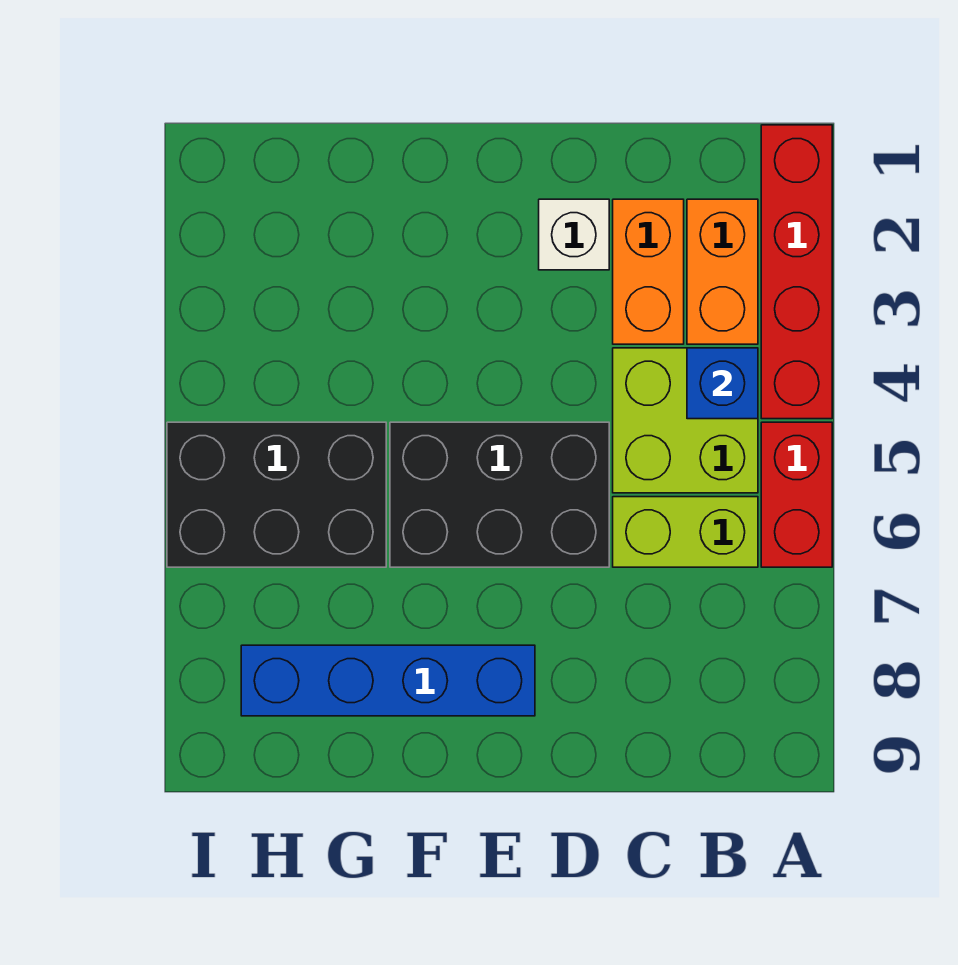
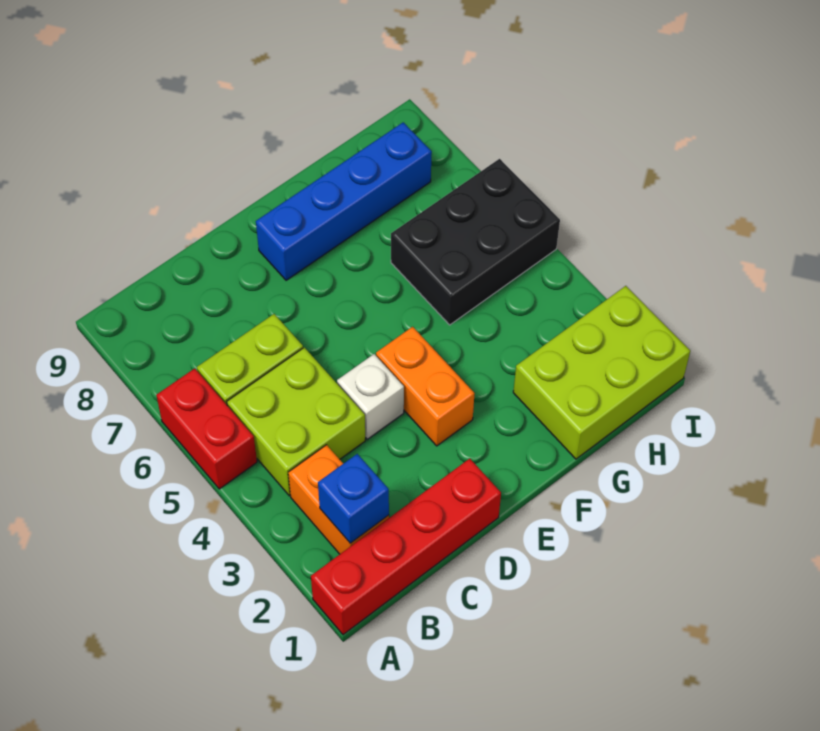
red brick A1:A4 level 1 -> red brick A1:D1 level 1
blue brick B4 level 2 -> blue brick B2 level 2
orange brick C2:C3 level 1 -> orange brick E3:E4 level 1
white brick D2 level 1 -> white brick D4 level 1
black brick D5:F6 level 1 -> none
none -> lime brick G1:I2 level 1

